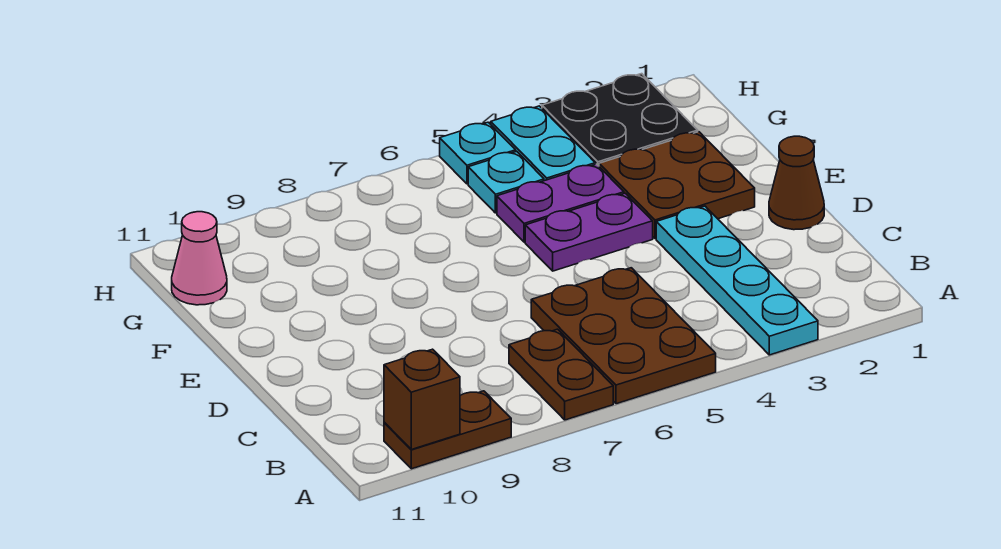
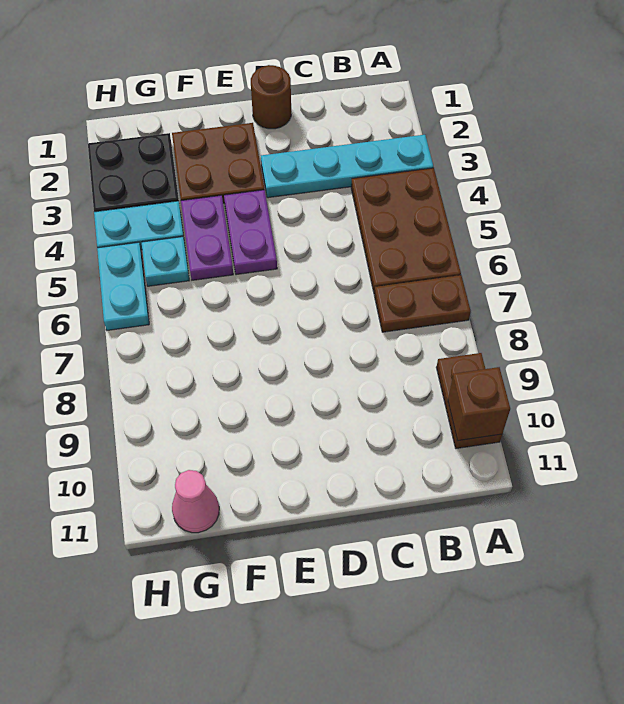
brown plate A5:C6 level 1 -> brown plate A4:B6 level 1
brown cone D1 level 1 -> brown round brick D1 level 1
cyan plate H5 level 1 -> cyan plate H5:H6 level 1

